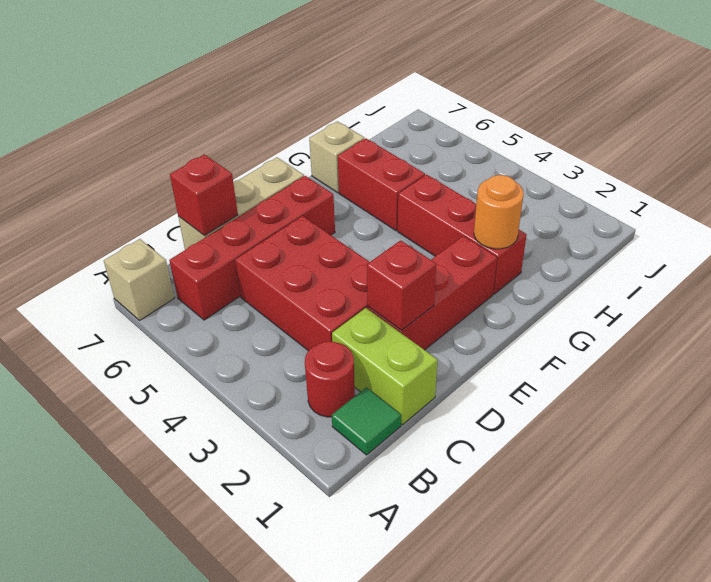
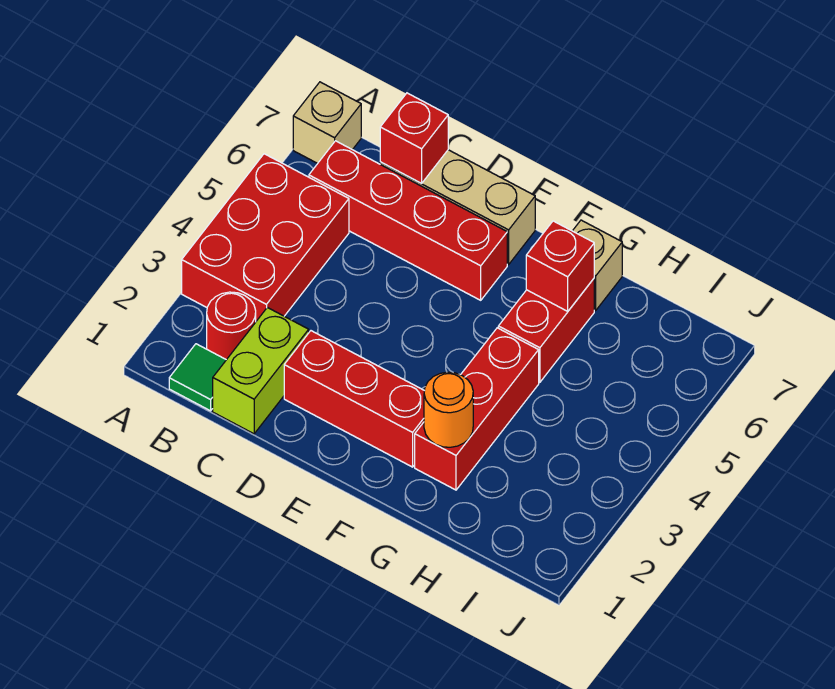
red brick C3:D5 level 1 -> red brick A3:B5 level 1
red brick D2 level 2 -> red brick G6 level 2

